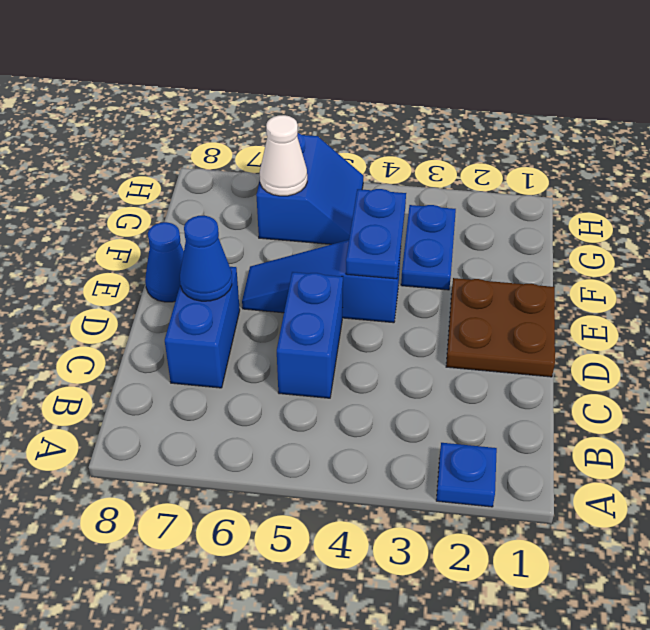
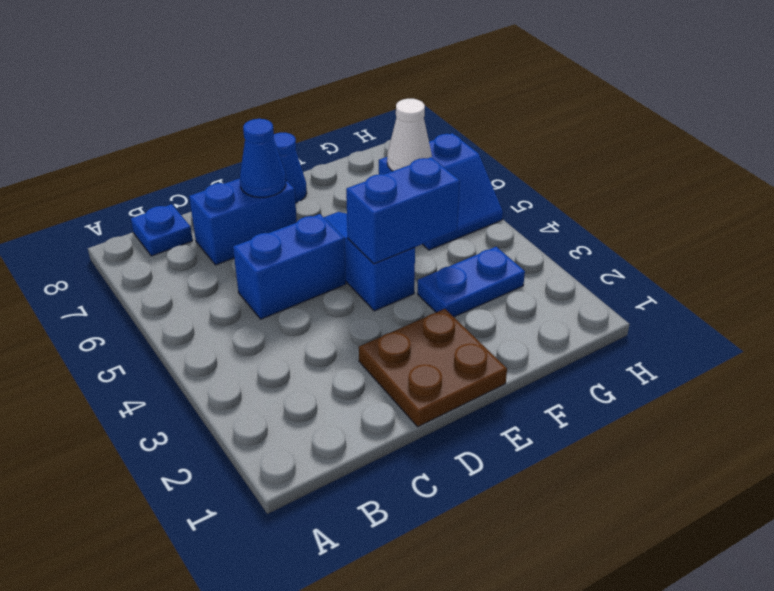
blue plate A2 level 1 -> blue plate B8 level 1
blue plate E4:F4 level 2 -> blue brick E4:F4 level 2

